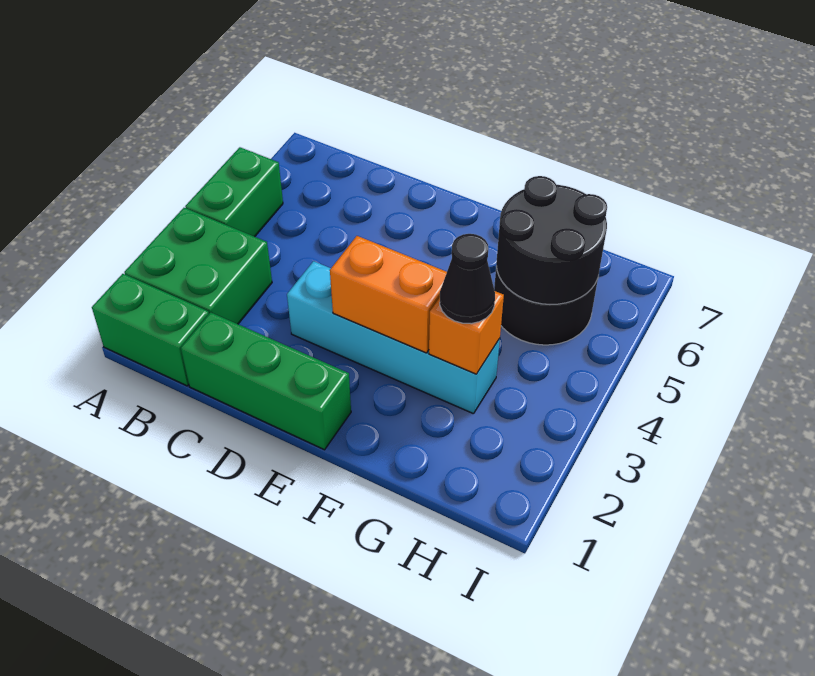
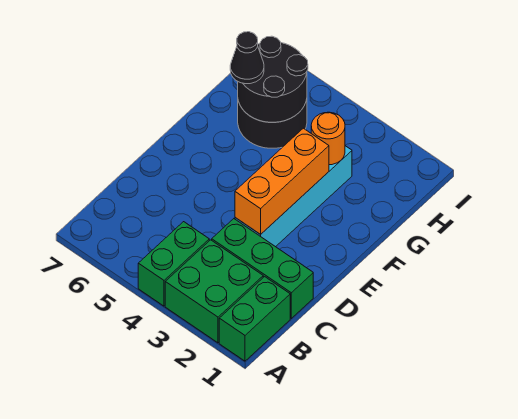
green brick A4:A5 level 1 -> green brick A4:B4 level 1
green brick C1:E1 level 1 -> green brick C1:C3 level 1
orange brick E3:F3 level 2 -> orange brick D3:F3 level 2
orange brick G3 level 2 -> orange round brick G3 level 2
black cone G3 level 3 -> black cone G6 level 3

